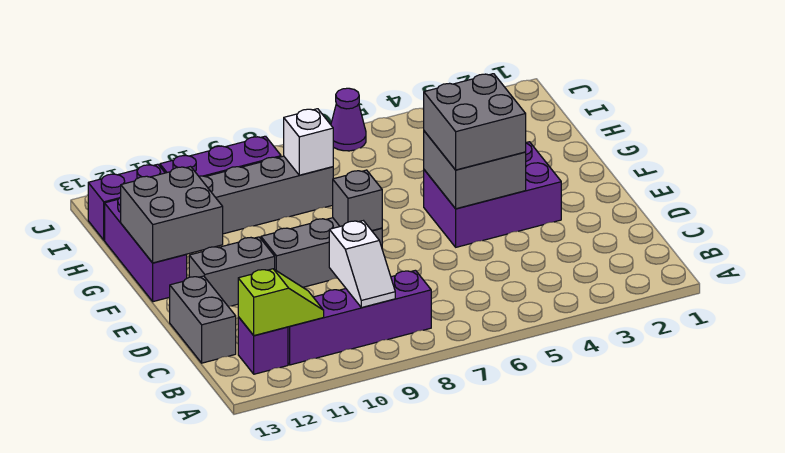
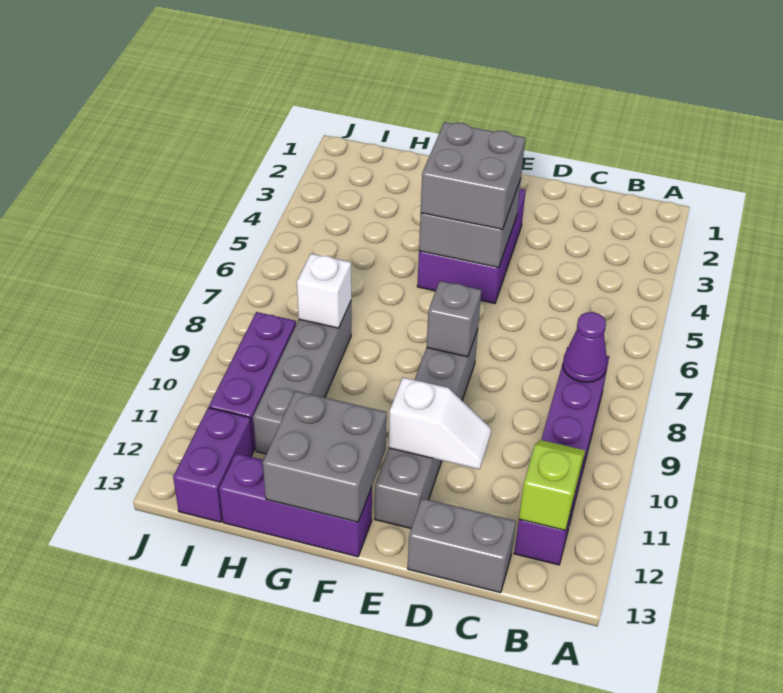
white slope B9:C9 level 2 top C -> white slope D11:E11 level 2 top E
purple cone J6 level 1 -> purple cone B8 level 2

